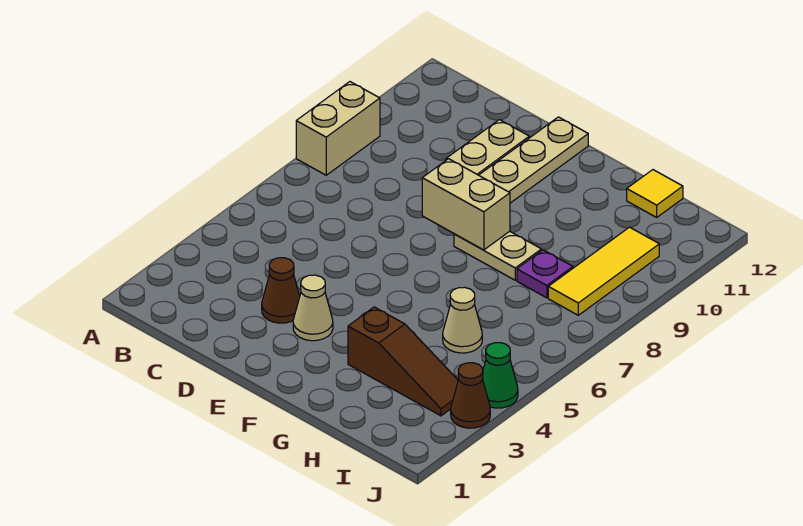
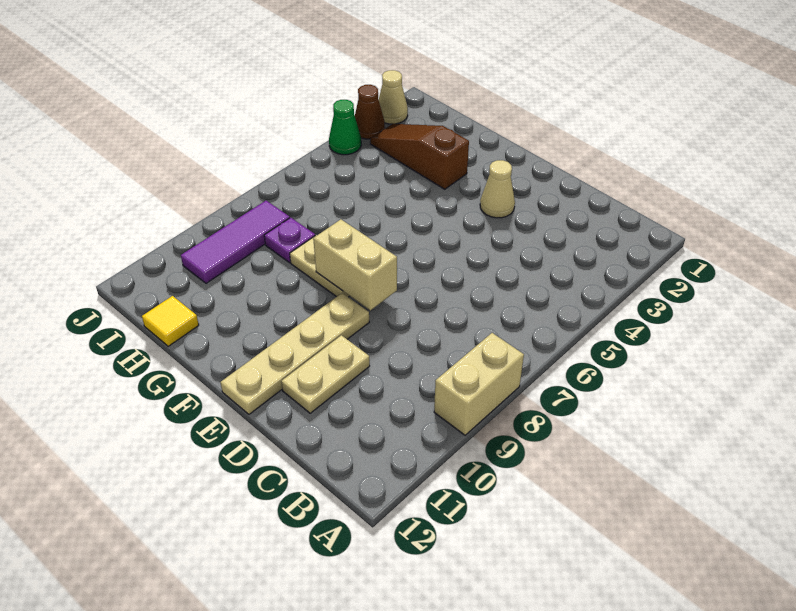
brown cone D3 level 1 -> none
tan cone H5 level 1 -> tan cone J2 level 1
yellow tile I8:I10 level 1 -> purple tile I8:I10 level 1

